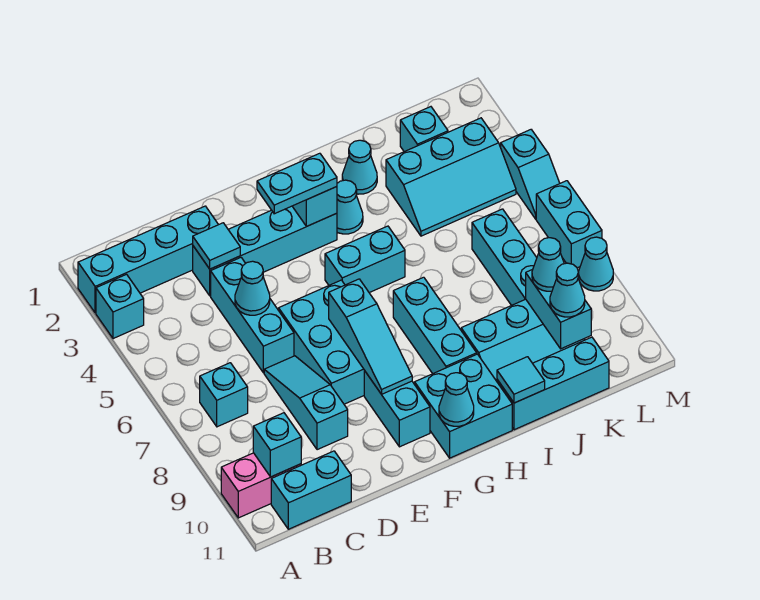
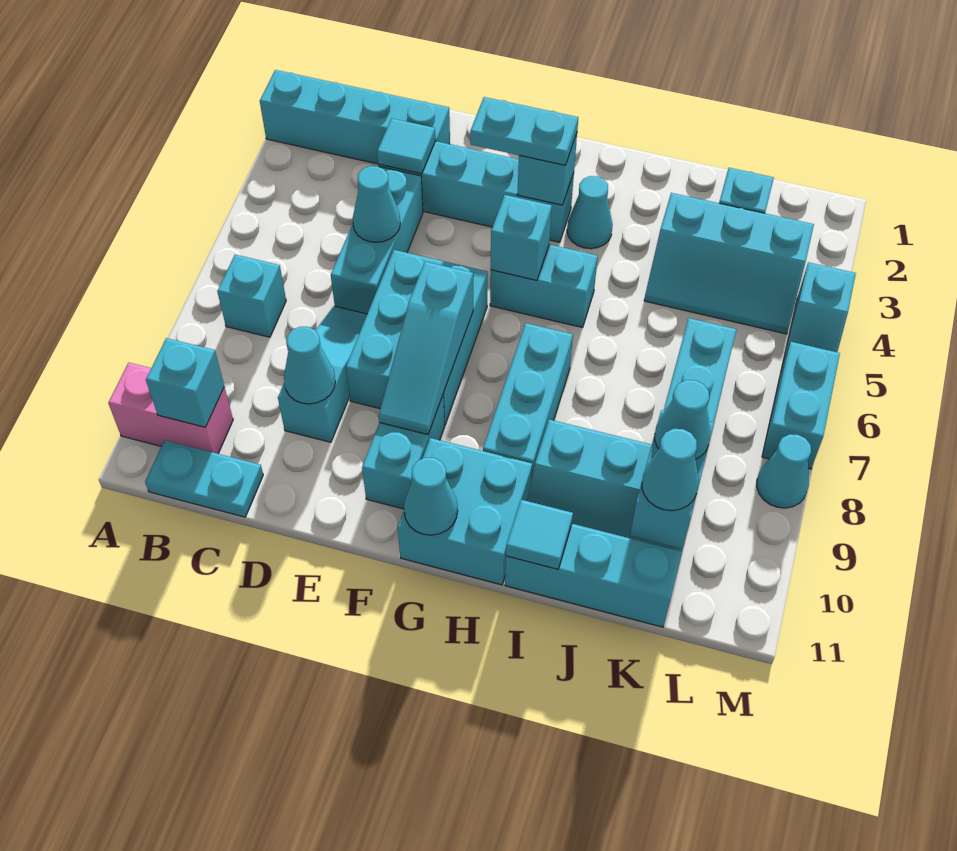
cyan brick A3 level 1 -> cyan brick G5 level 2
cyan brick B11:C11 level 1 -> cyan plate B11:C11 level 1
cyan cone I2 level 1 -> cyan cone D9 level 2

